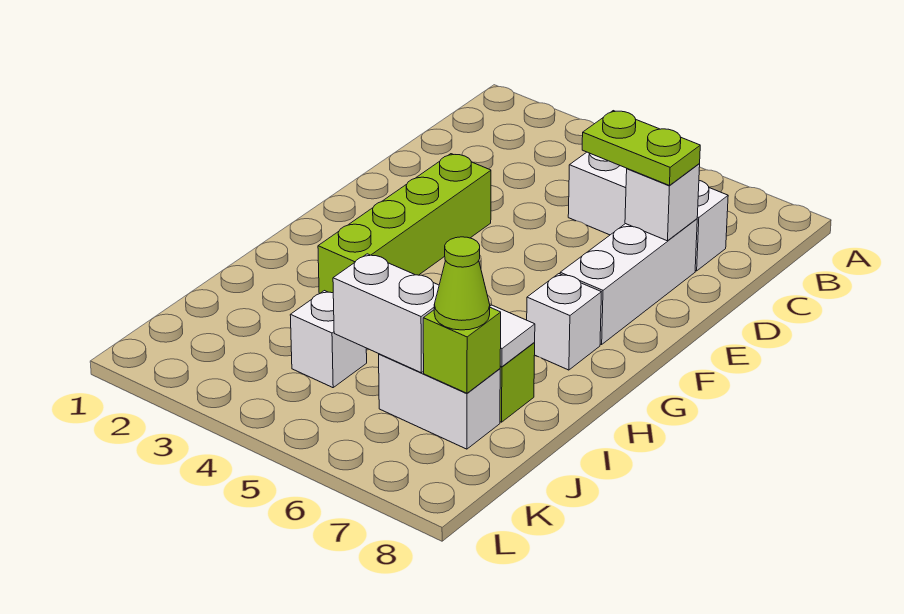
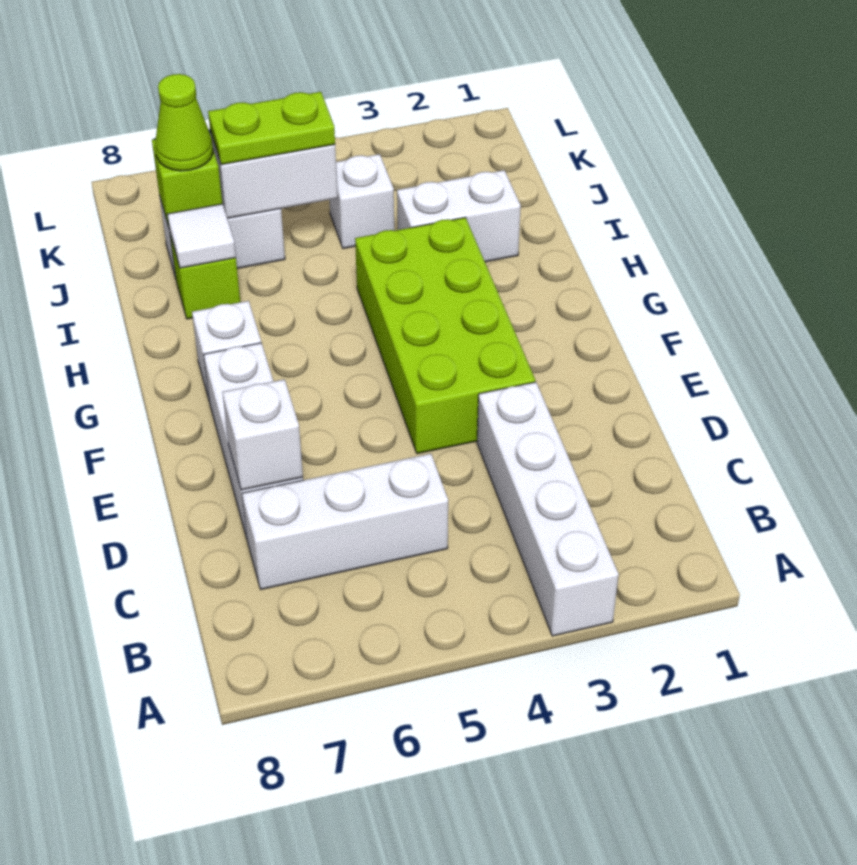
none -> white brick A3:D3 level 1
lime plate D6:D7 level 3 -> lime plate J5:J6 level 3
lime brick E3:H3 level 1 -> lime brick E3:H4 level 1
none -> white brick I2:I3 level 1

